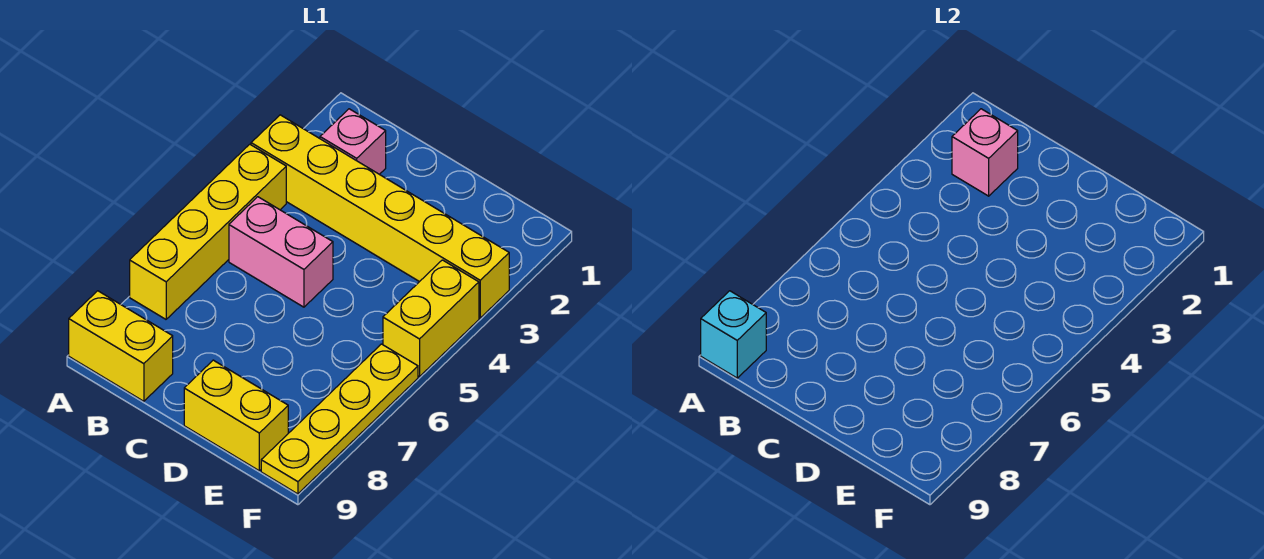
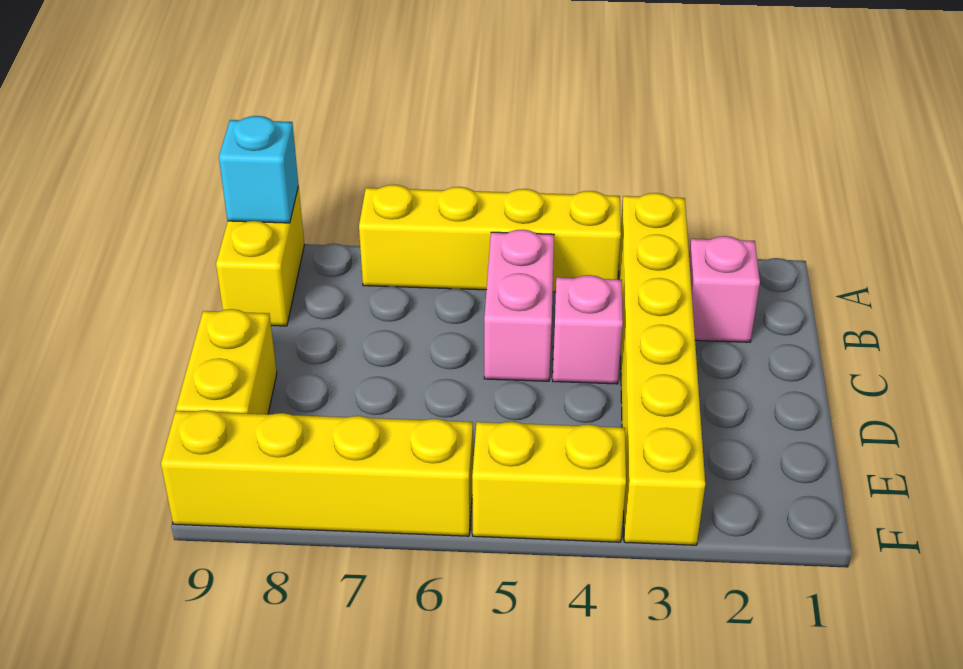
pink brick B2 level 2 -> pink brick C4 level 1
yellow plate F6:F9 level 1 -> yellow brick F6:F9 level 1

